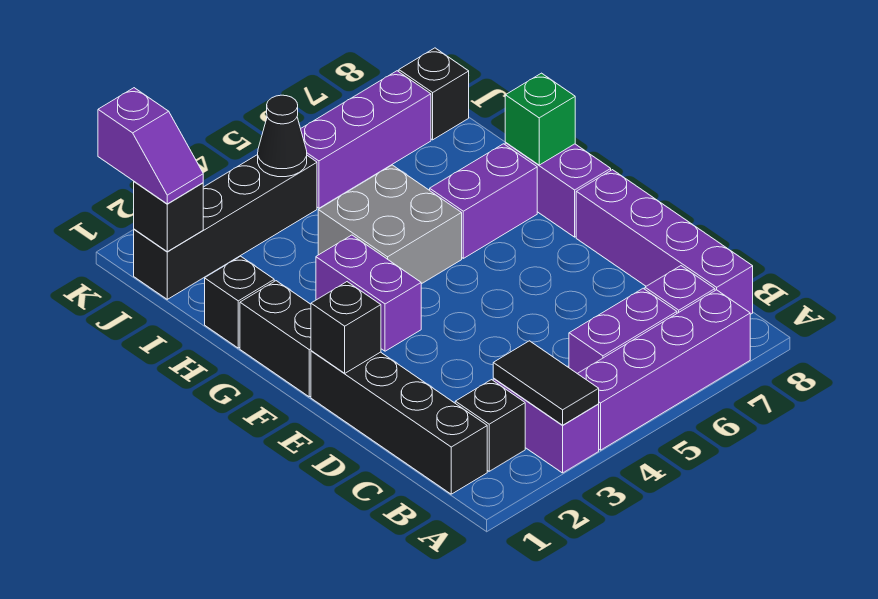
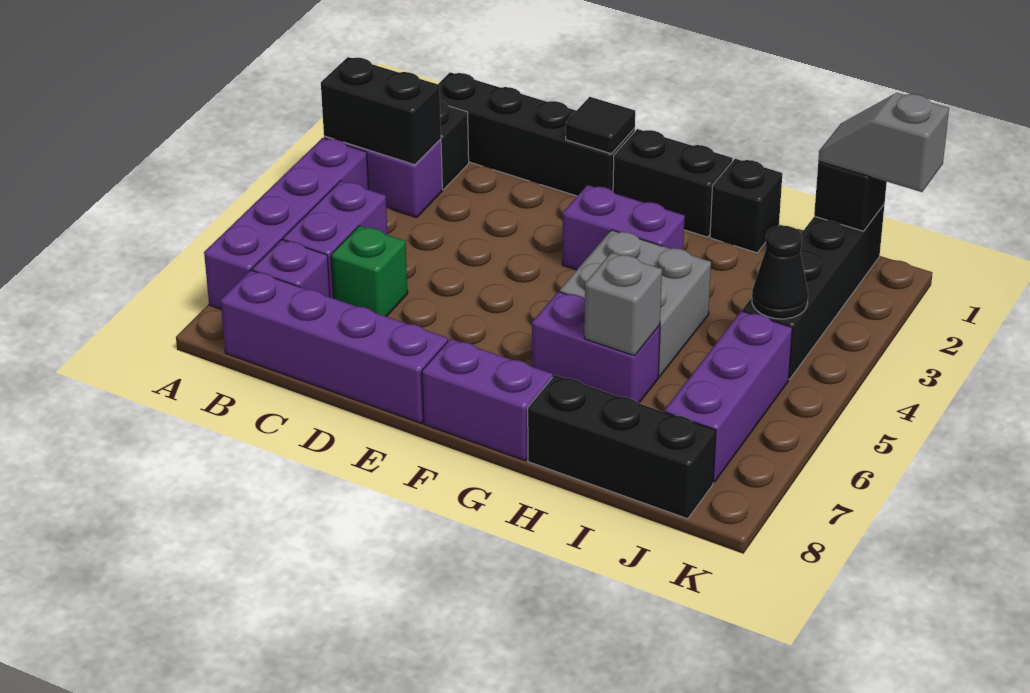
black tile A3:B3 level 2 -> black brick A3:B3 level 2
black brick E1 level 2 -> black tile E1 level 2
purple brick G6:G7 level 1 -> purple brick G6:H6 level 1
green brick G8 level 2 -> green brick C6 level 1
none -> grey brick H6 level 2
purple slope J1:K1 level 3 top K -> grey slope J1:K1 level 3 top K
black brick J8 level 1 -> black brick H8:J8 level 1

